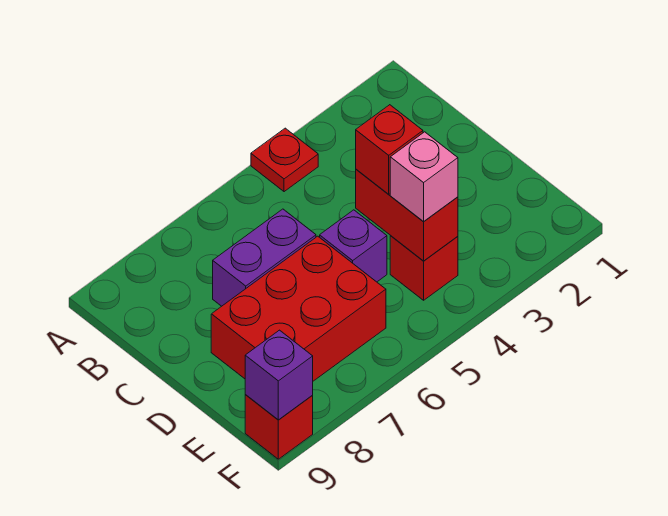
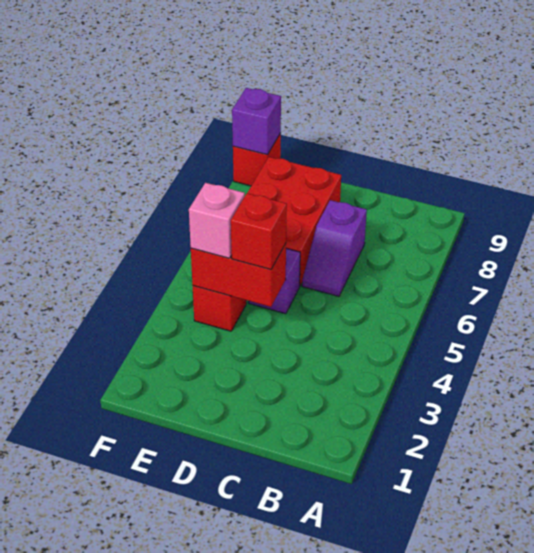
red plate A4 level 1 -> none
purple brick C6:C7 level 1 -> purple slope C6:C7 level 1 top 7

